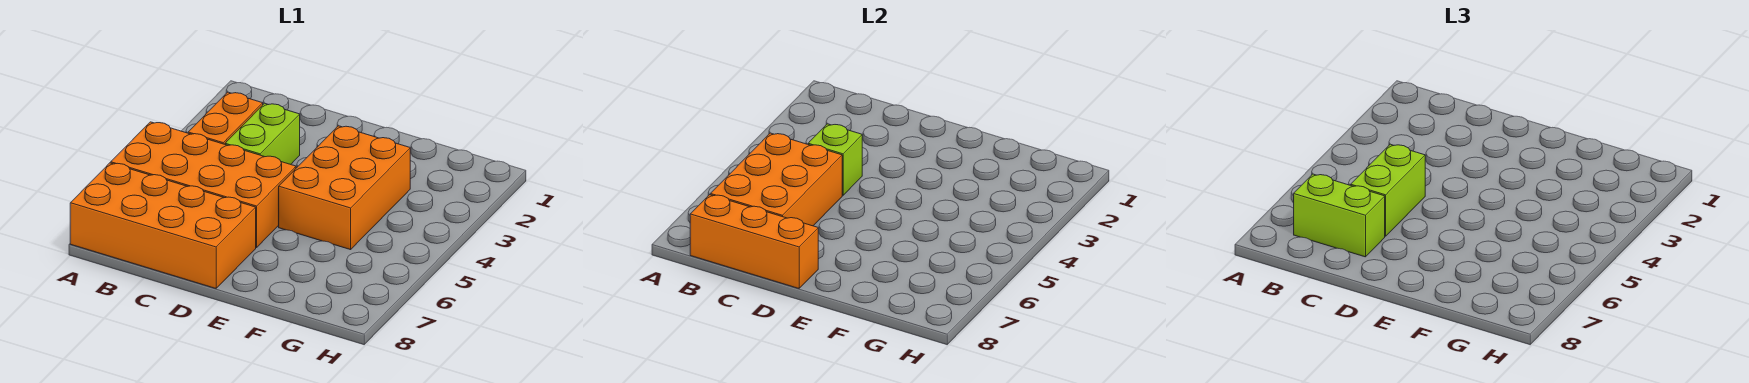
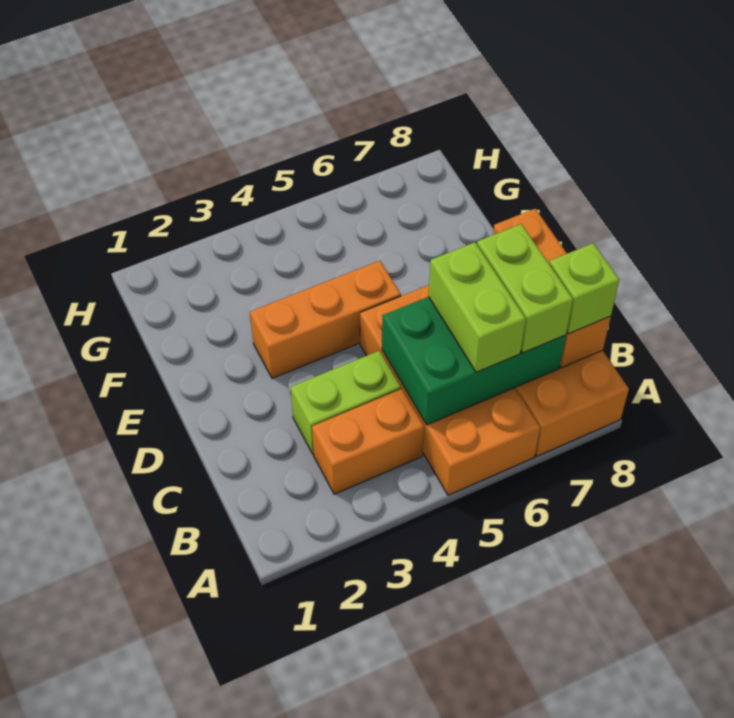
orange brick B5:C7 level 2 -> green brick B5:C7 level 2
lime brick C4 level 2 -> lime brick B8 level 3
lime brick C5:C6 level 3 -> lime brick B6:C6 level 3
orange brick E3:F5 level 1 -> orange brick E3:E5 level 1

